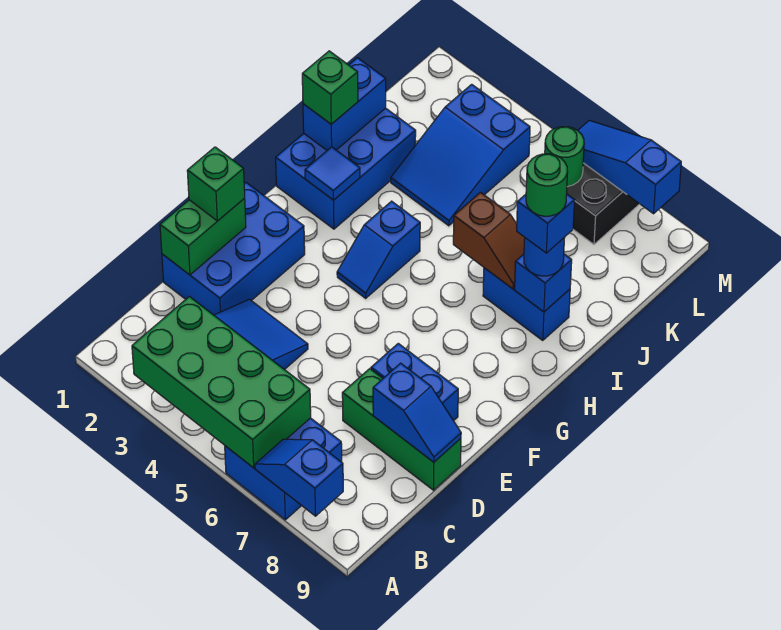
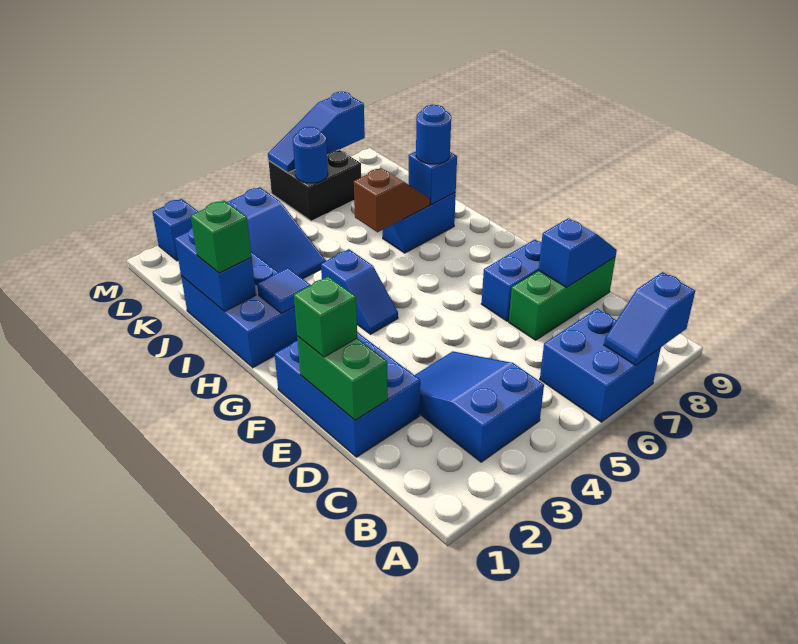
green brick A3:B6 level 2 -> none
blue brick I8 level 4 -> blue brick M2 level 1
green round brick I8 level 5 -> none
green round brick L6 level 2 -> blue round brick L6 level 2

